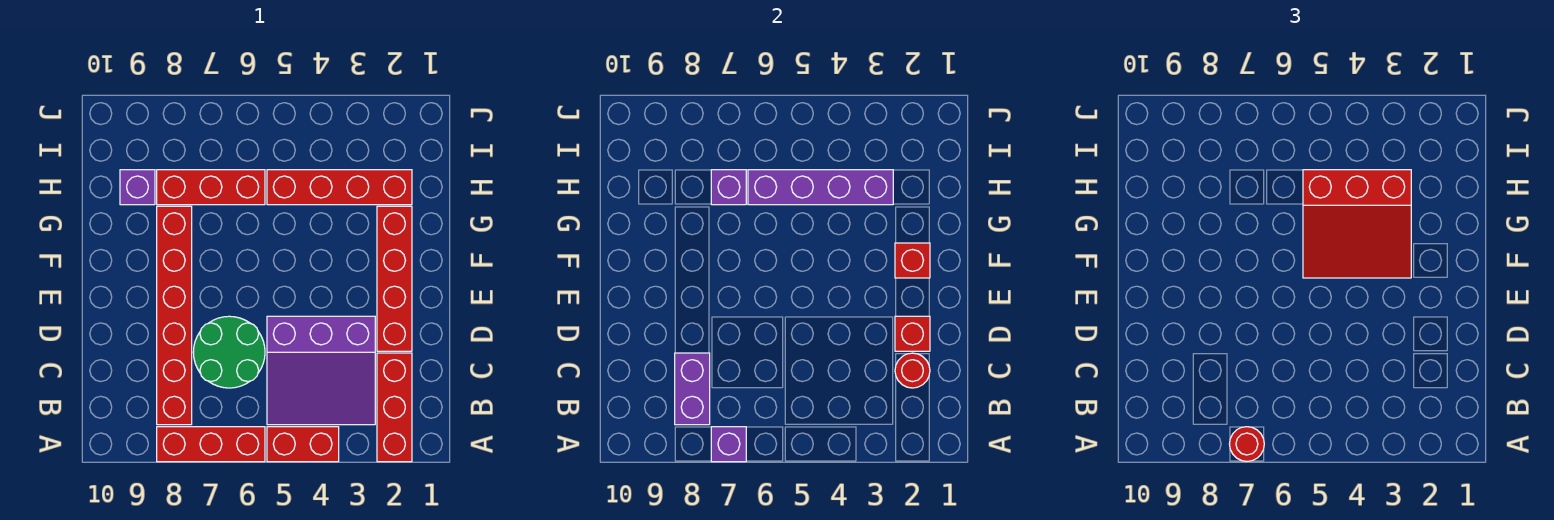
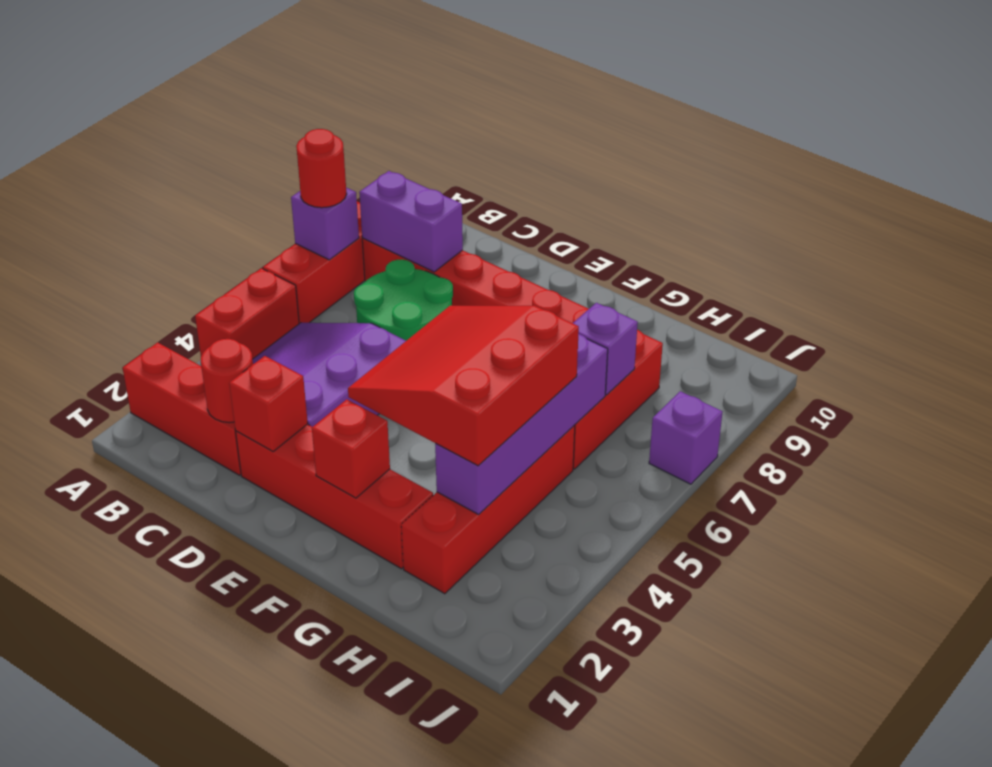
purple brick H9 level 1 -> purple brick J7 level 1

